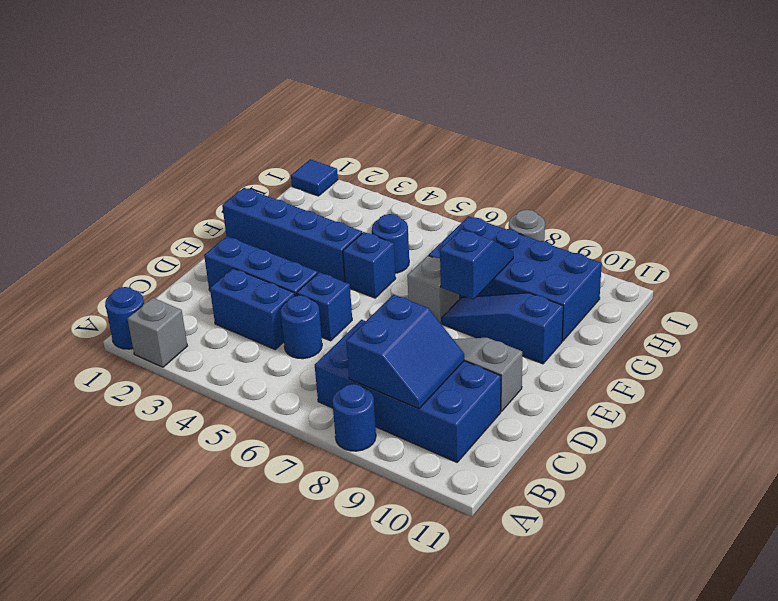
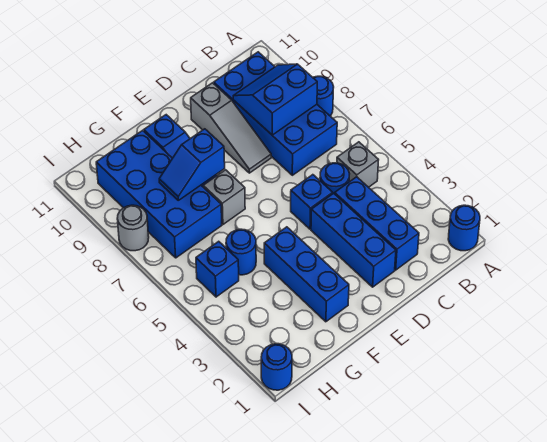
grey brick A2 level 1 -> grey brick B5 level 1
blue brick C3:C4 level 1 -> blue brick C2:C4 level 1
blue brick F1:F4 level 1 -> blue brick F2:F4 level 1
blue brick F5 level 1 -> blue brick H5 level 1
blue tile I1 level 1 -> blue round brick I1 level 1

